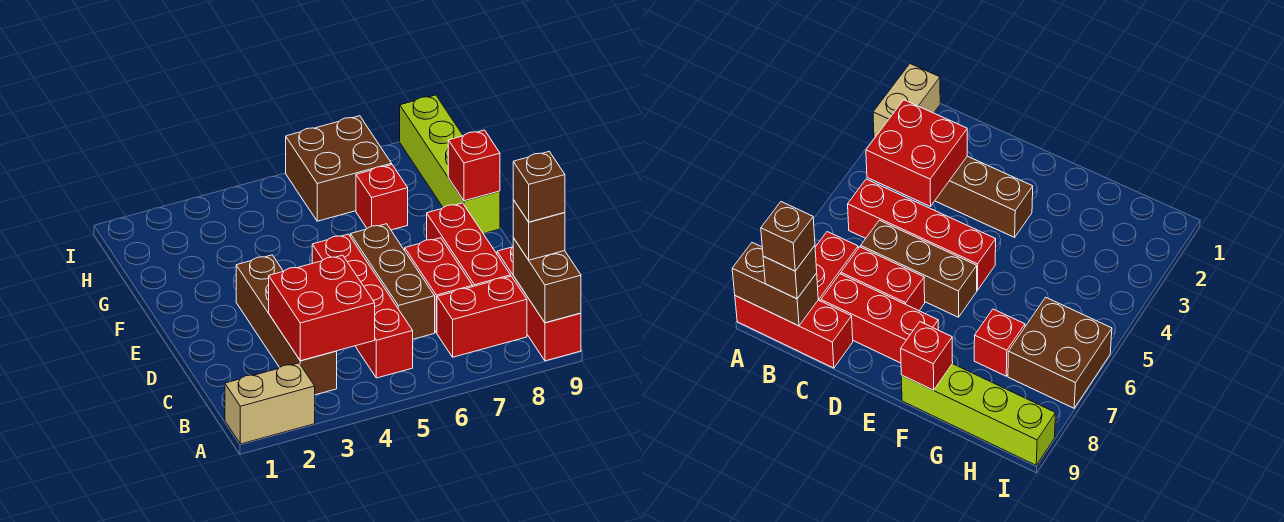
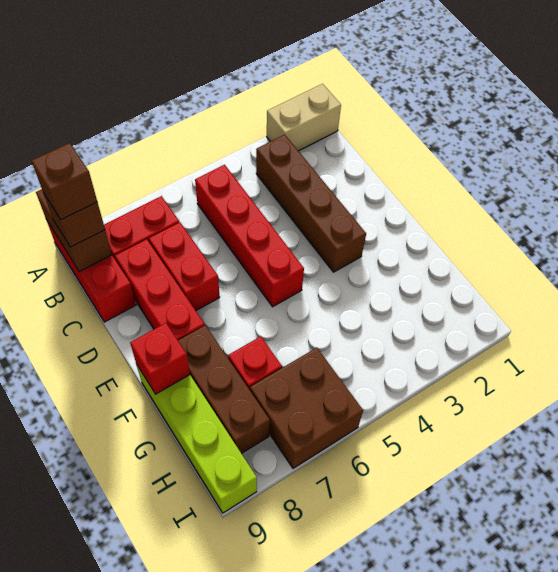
red brick B3:C4 level 2 -> none
brown brick C6:E6 level 1 -> brown brick F8:H8 level 1

